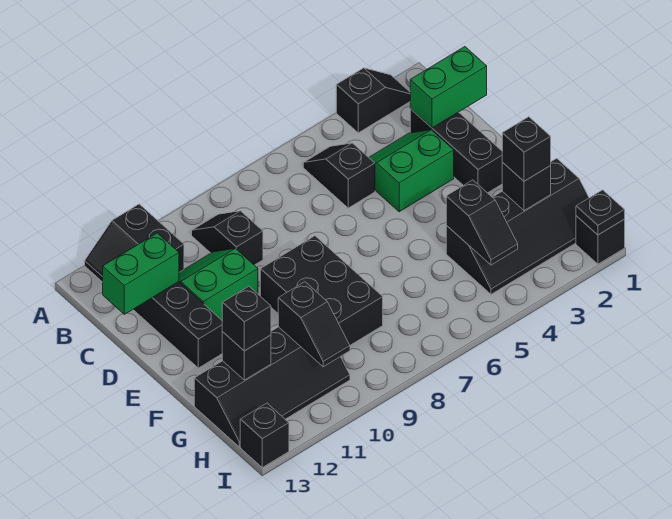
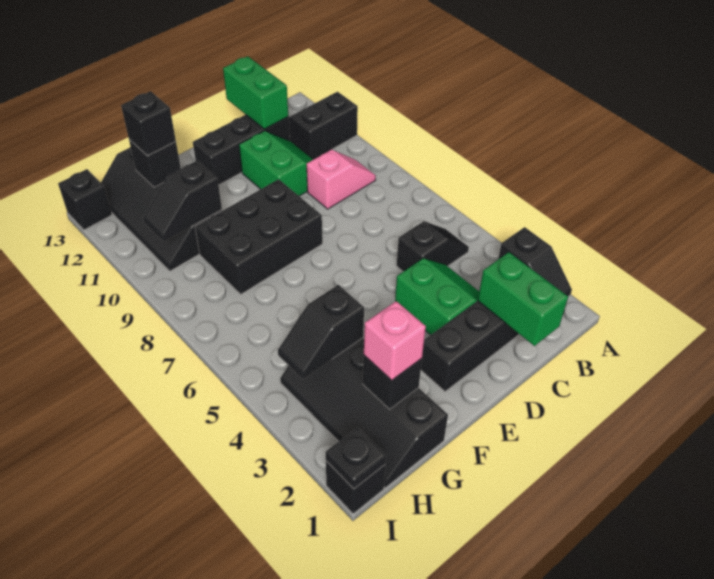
black slope B9:C9 level 1 top C -> pink slope B9:C9 level 1 top C
black brick G2 level 3 -> pink brick G2 level 3

